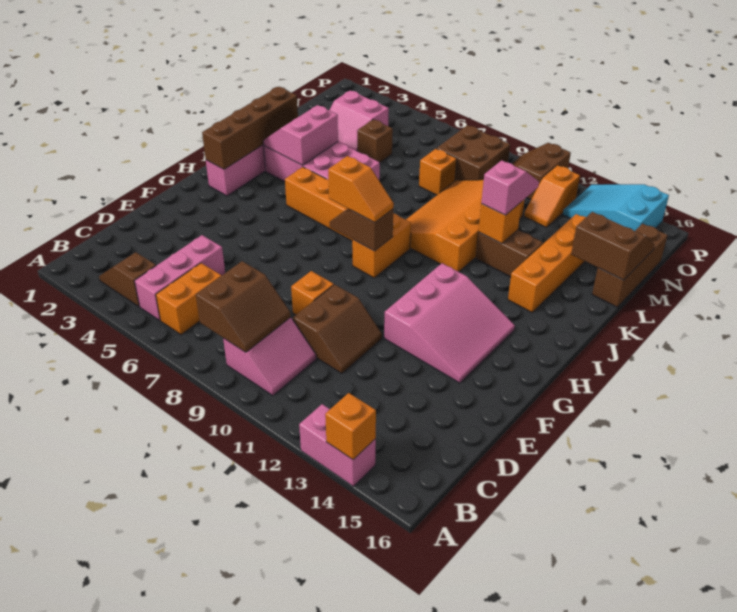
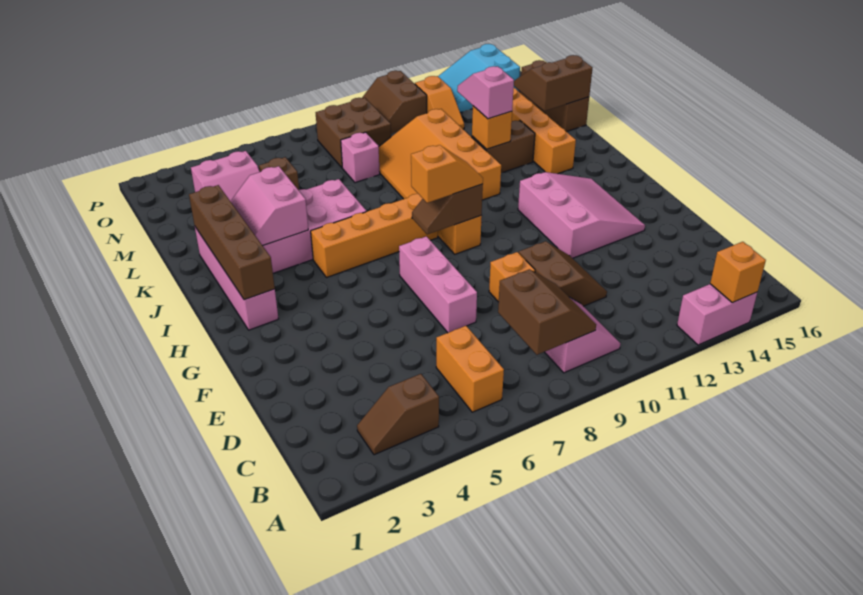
pink brick B5:D5 level 1 -> pink brick E7:G7 level 1
orange brick M8 level 1 -> pink brick M8 level 1

